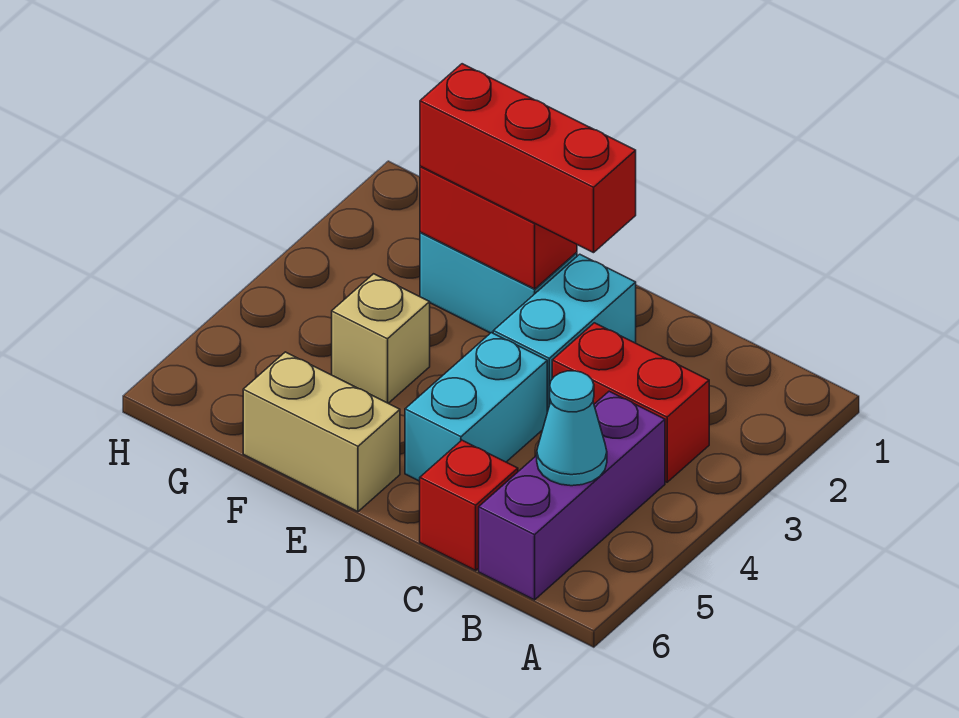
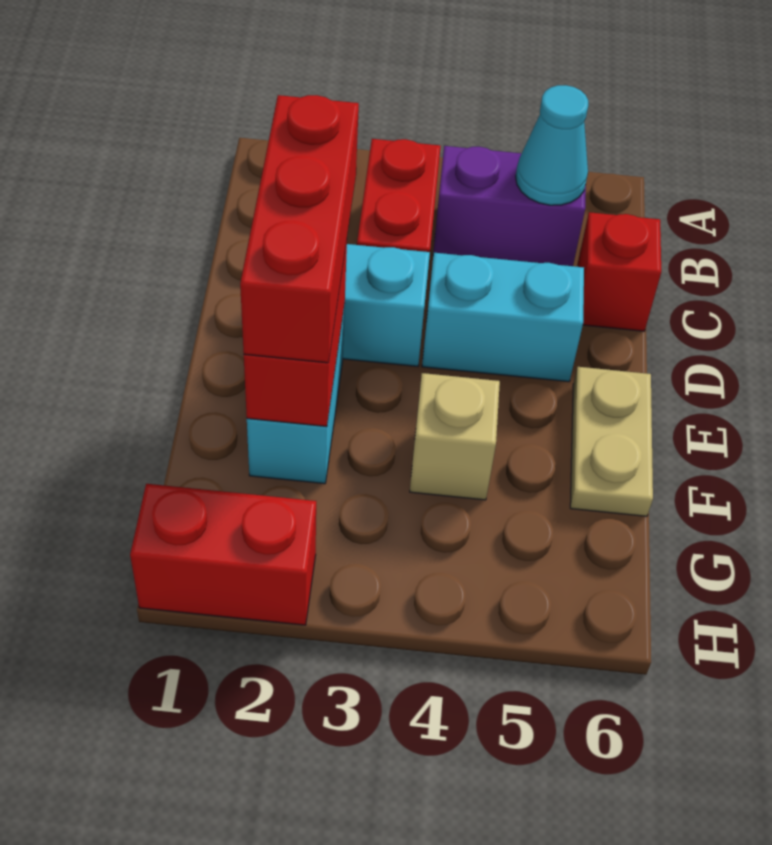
purple brick B4:B6 level 1 -> purple brick B4:B5 level 1
tan brick E6:F6 level 1 -> tan plate E6:F6 level 1
none -> red brick H1:H2 level 1

